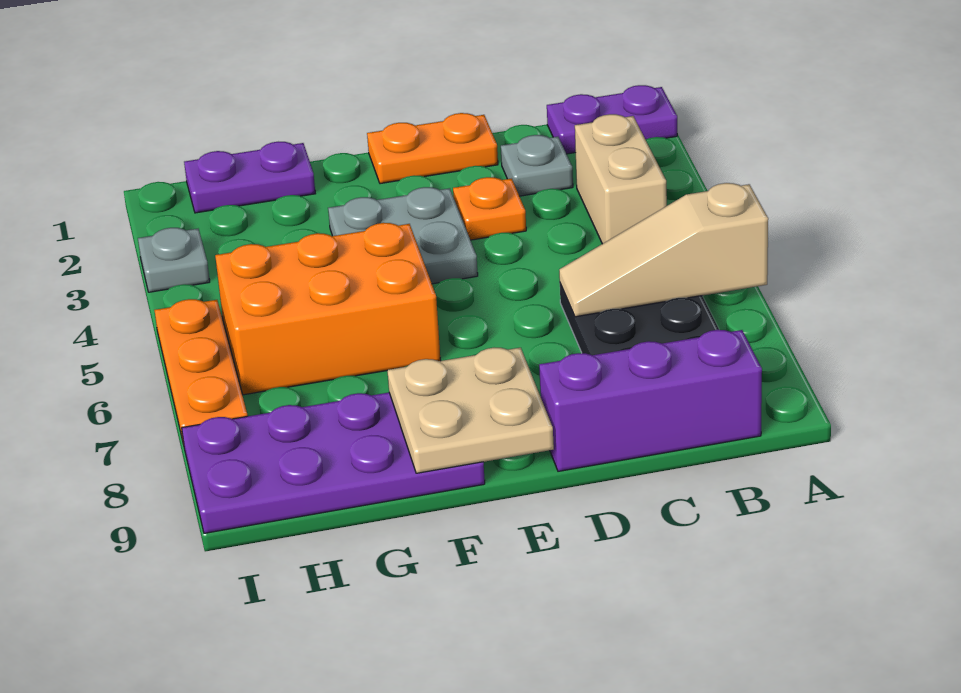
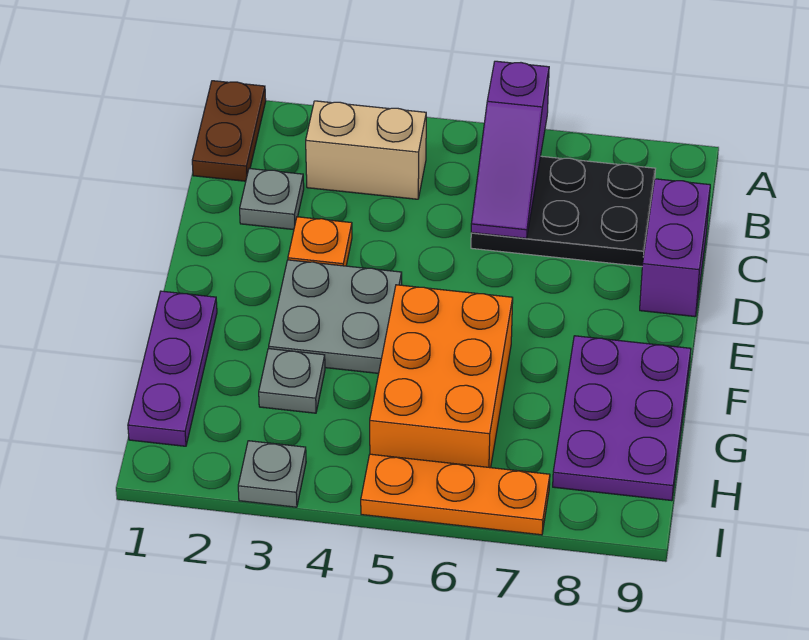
purple plate A1:B1 level 1 -> brown plate A1:B1 level 1
tan slope A6:C6 level 2 top A -> purple slope A6:C6 level 2 top A
purple brick B9:D9 level 1 -> purple brick C9:D9 level 1
orange plate D1:E1 level 1 -> none
tan plate E8:F9 level 2 -> none
purple plate F8:I9 level 1 -> purple plate F8:H9 level 1
purple plate G1:H1 level 1 -> purple plate F1:H1 level 1
none -> grey plate G3 level 1

